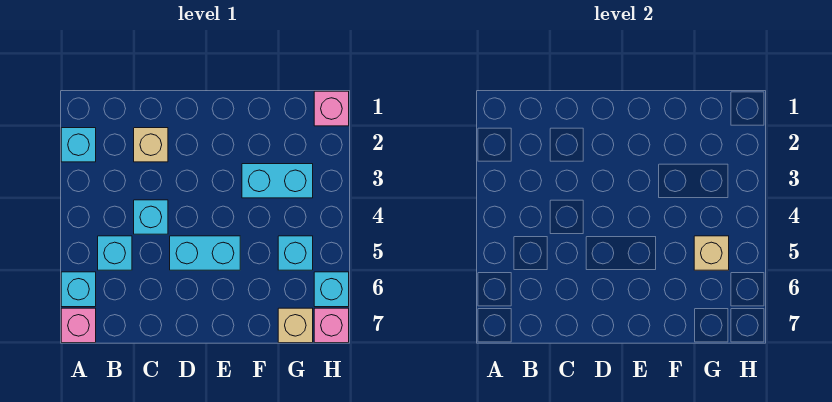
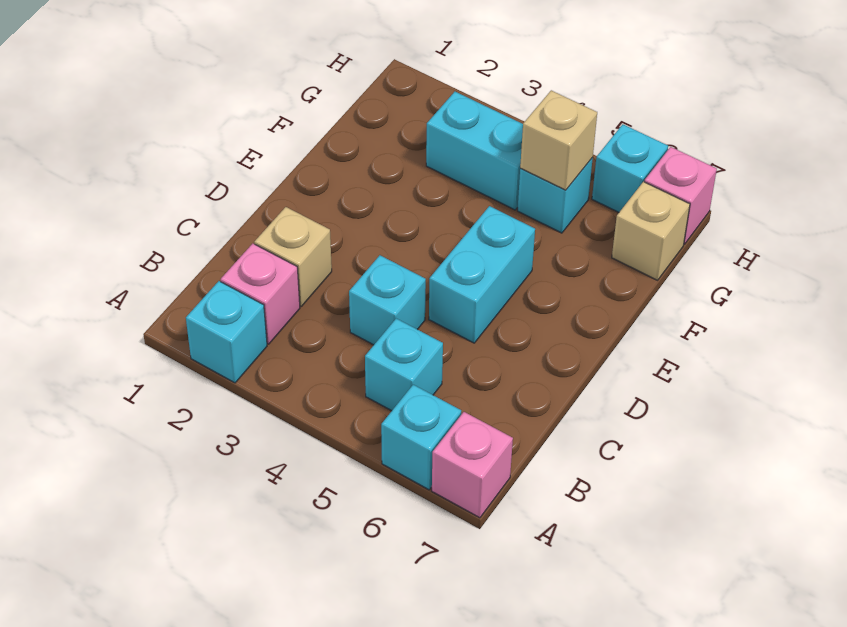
cyan brick F3:G3 level 1 -> cyan brick G3:G4 level 1
pink brick H1 level 1 -> pink brick B2 level 1

